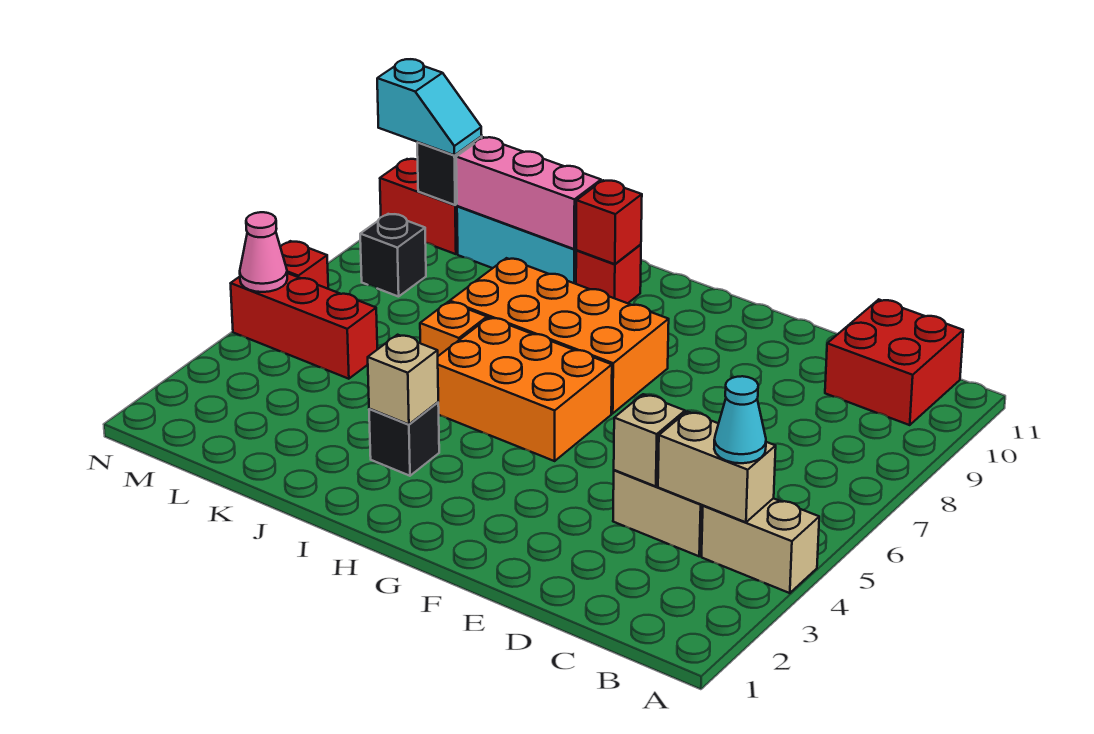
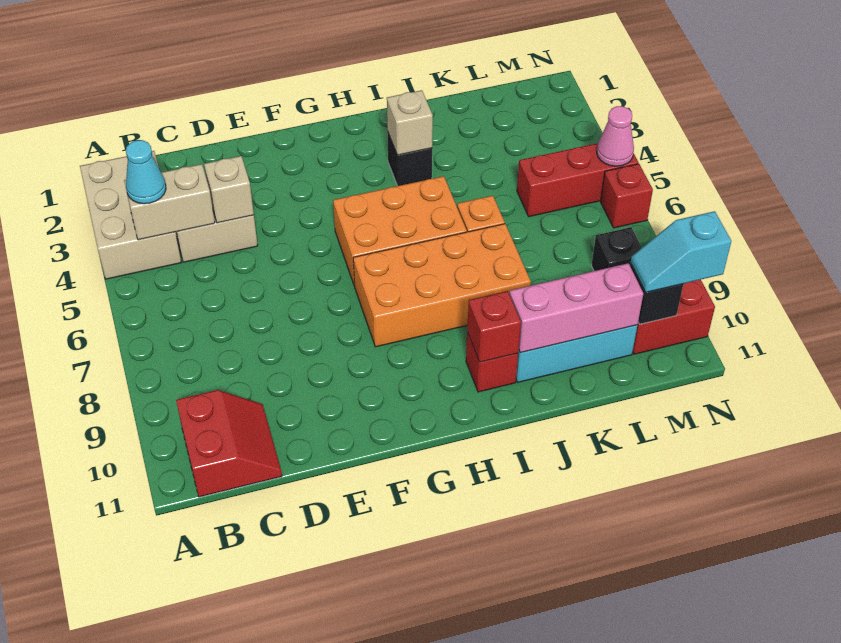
tan brick A4:B4 level 1 -> tan brick A2:B4 level 1
red brick B10:C11 level 1 -> red slope B10:C11 level 1 top B

